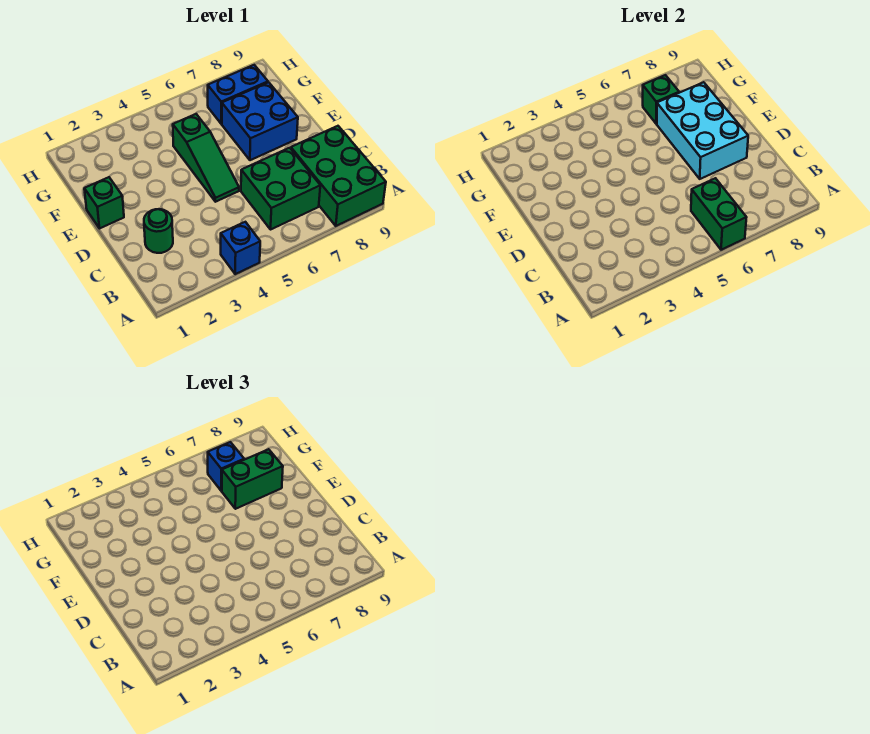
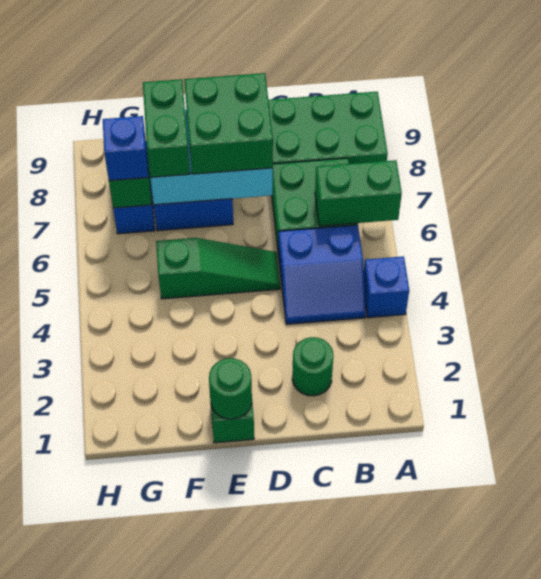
none -> blue slope B4:C5 level 1 top 5
none -> green brick D7:E8 level 3
none -> green round brick E1 level 2

